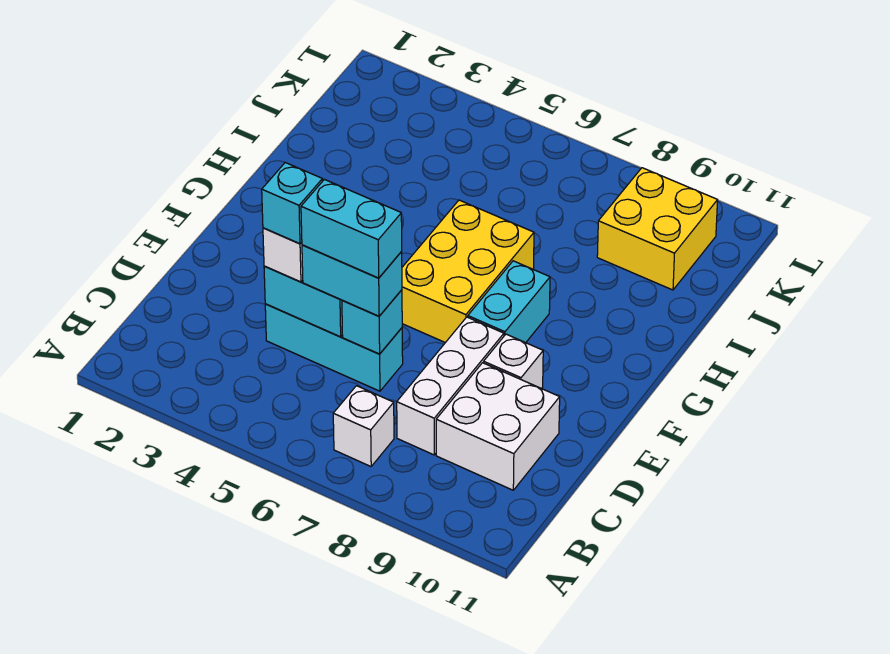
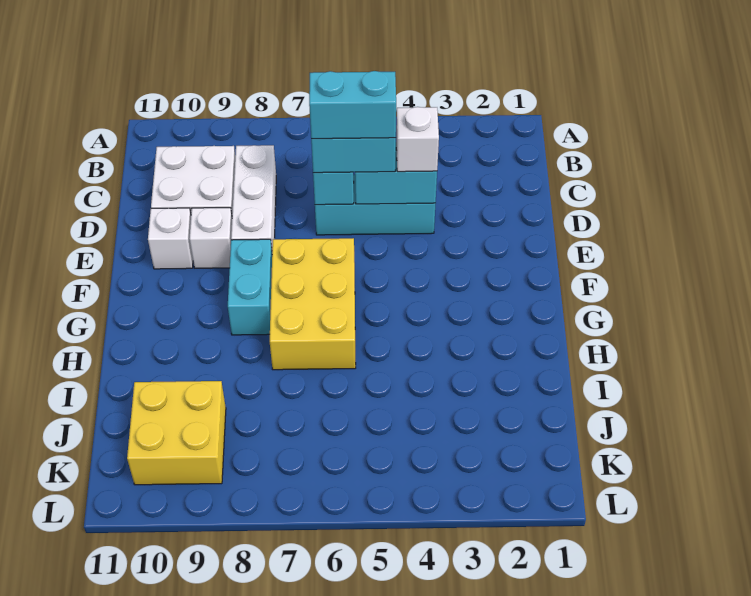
white brick B7 level 1 -> white brick E10 level 1
cyan brick D4 level 4 -> none

